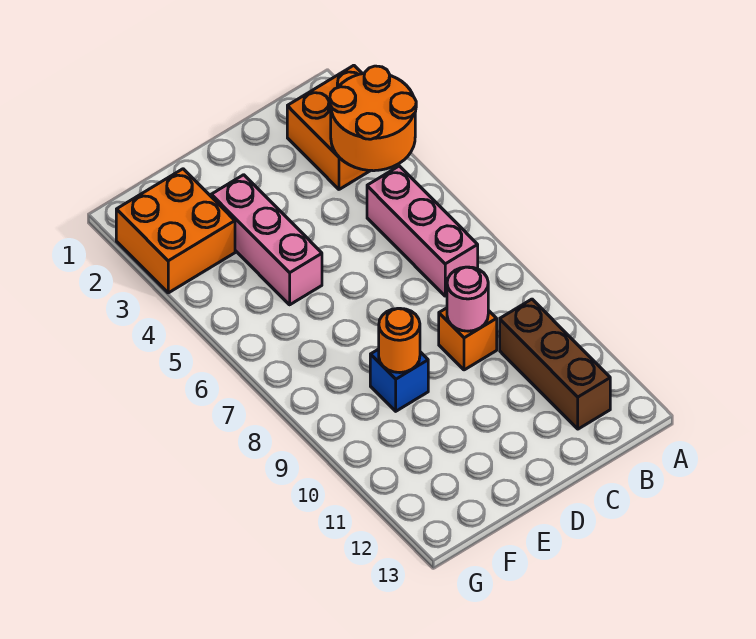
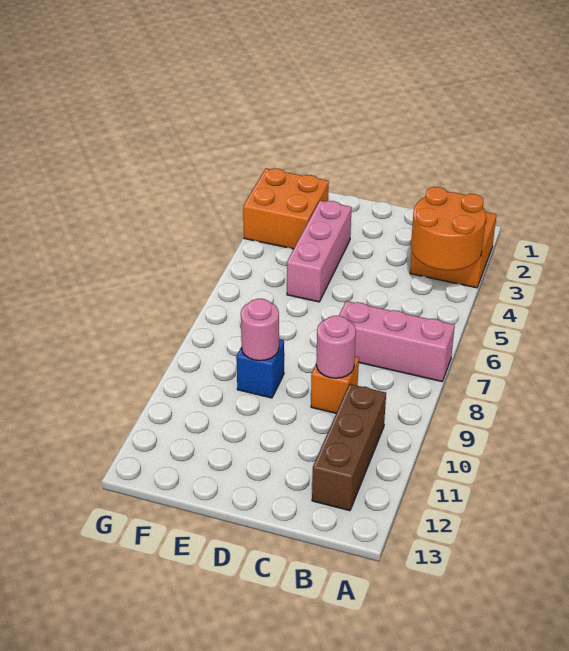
pink brick B5:B7 level 1 -> pink brick A7:C7 level 1
orange round brick E9 level 2 -> pink round brick E9 level 2

